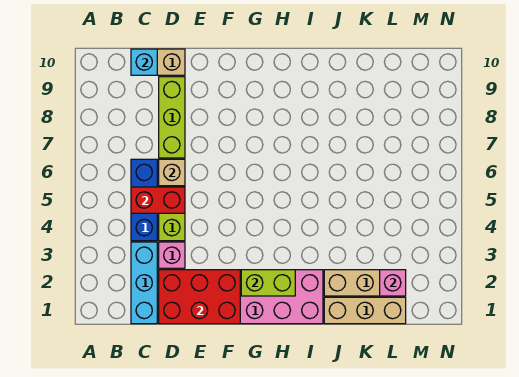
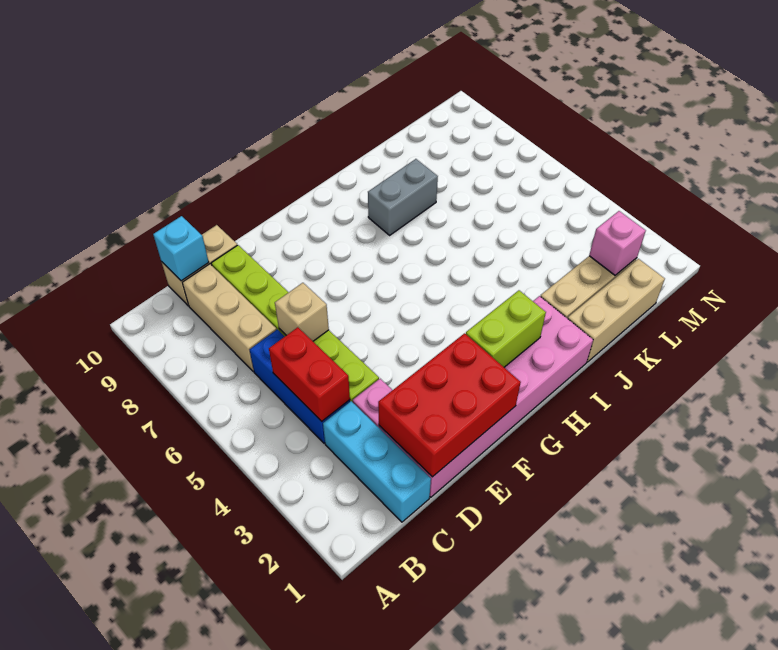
red brick C5:D5 level 2 -> red brick C4:C5 level 2
none -> tan brick C7:C9 level 1
none -> grey brick I8:J8 level 1

